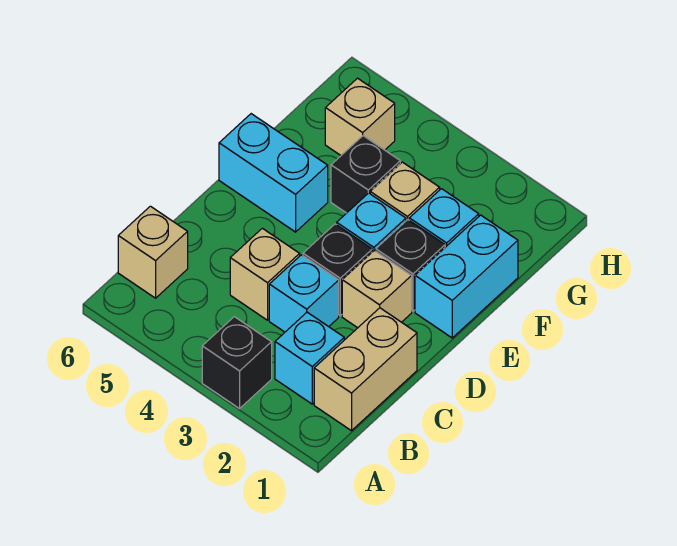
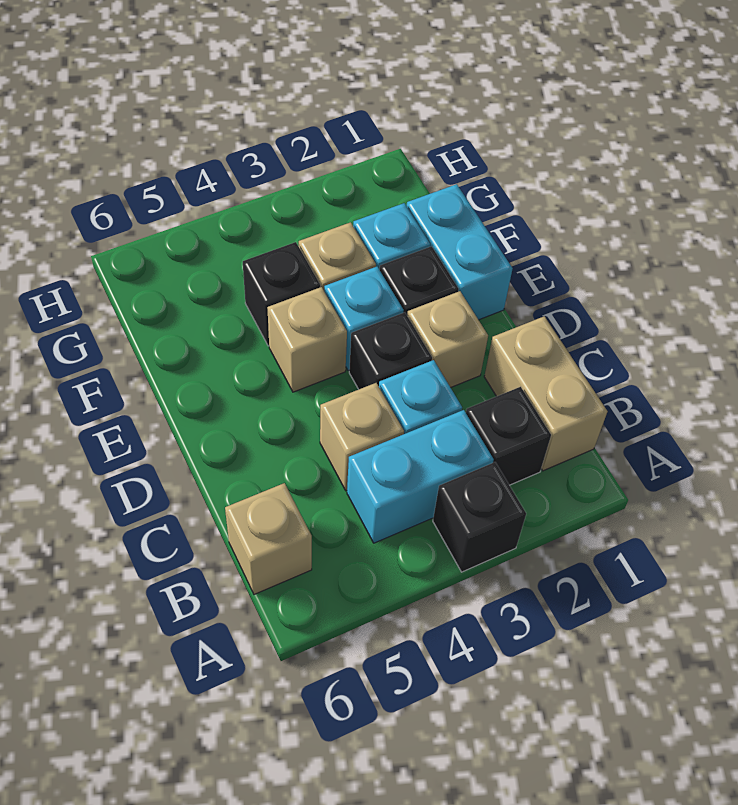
cyan brick B2 level 1 -> black brick B2 level 1
cyan brick E5:E6 level 1 -> cyan brick B3:B4 level 1
tan brick G5 level 1 -> tan brick E4 level 1

